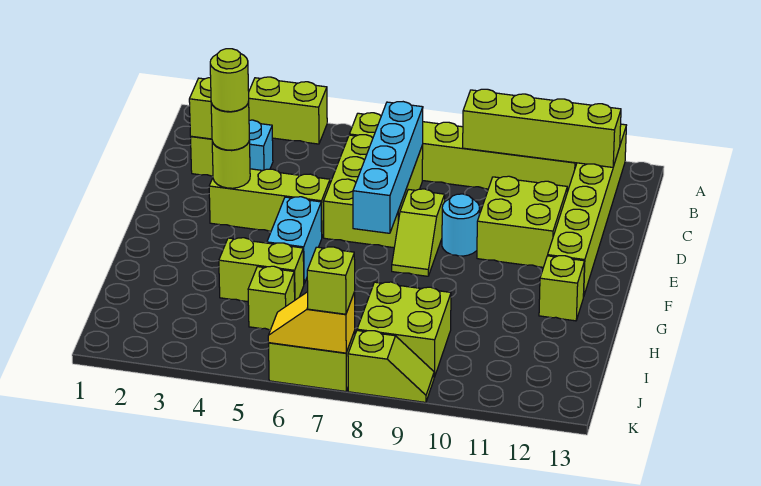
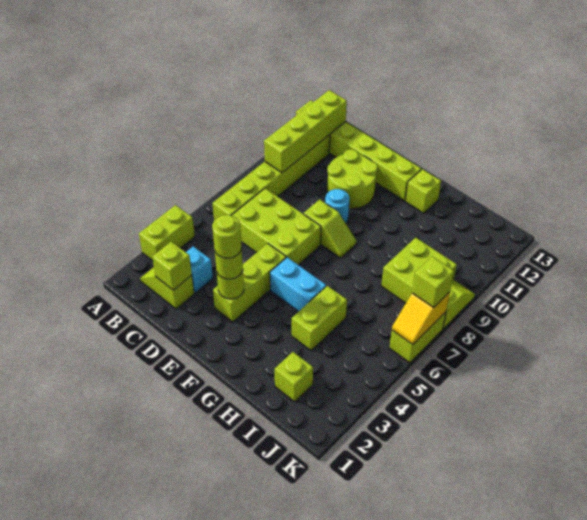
cyan brick C7:F7 level 2 -> none
lime brick D10:E11 level 1 -> lime round brick D10:E11 level 1
lime brick I5 level 1 -> lime brick I2 level 1

